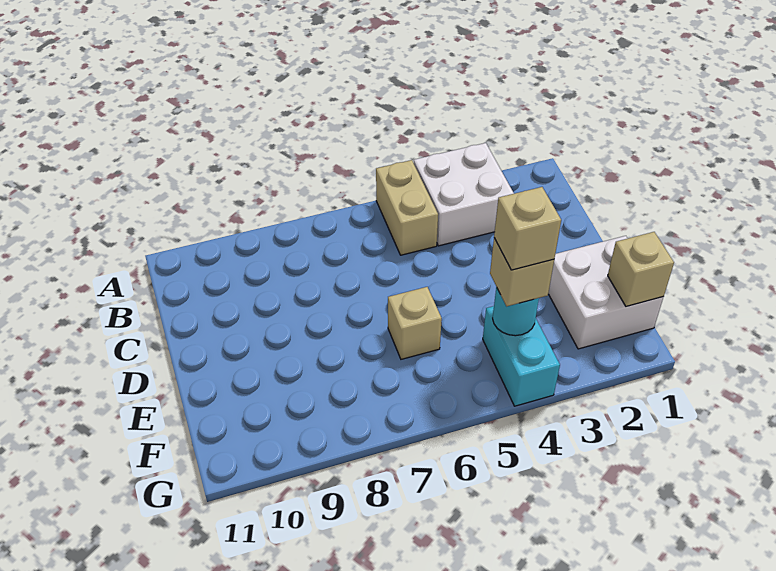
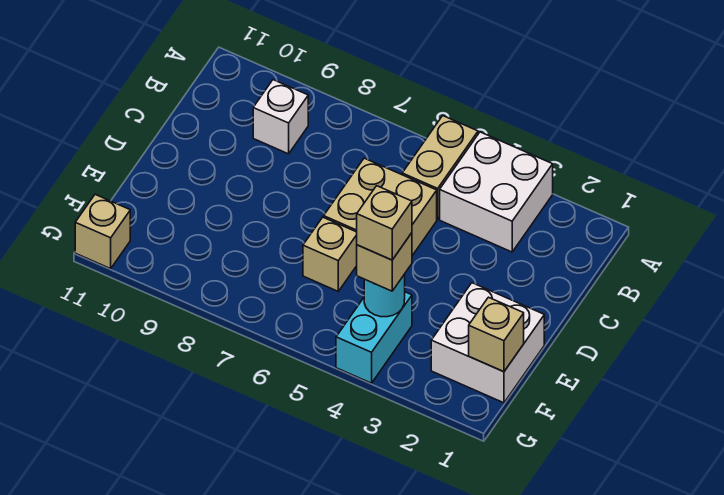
none -> white brick B9 level 1
none -> tan brick C5:D6 level 1
none -> tan brick G11 level 1

